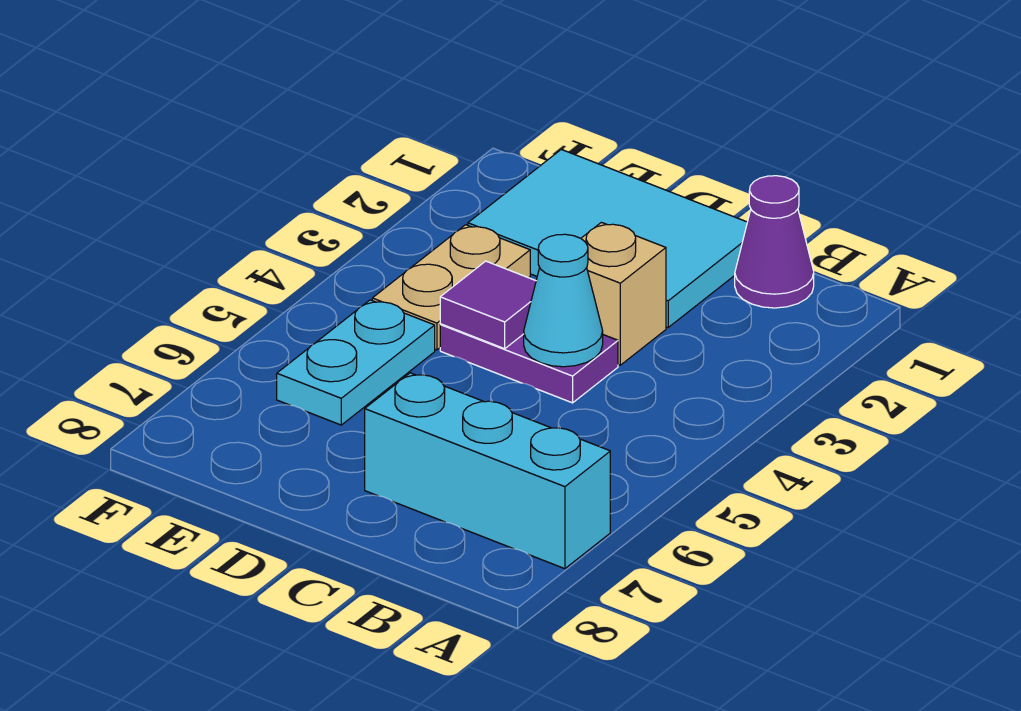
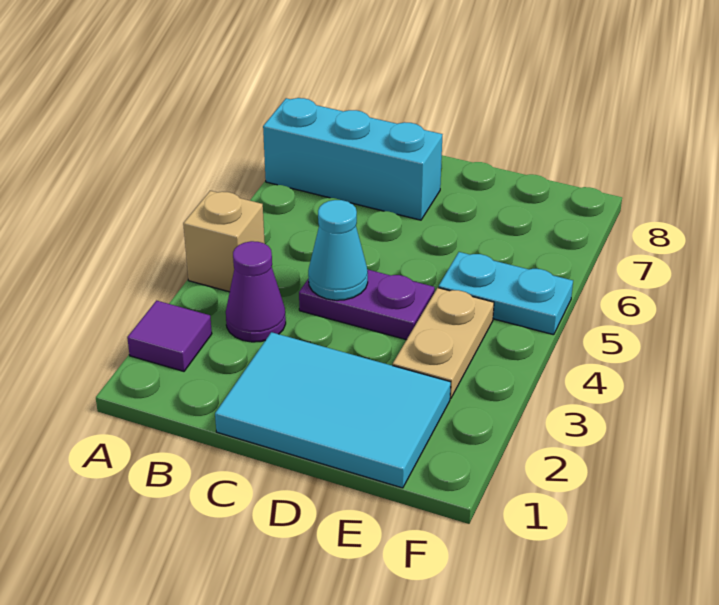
purple cone B1 level 1 -> purple cone B3 level 1
tan brick C3 level 1 -> tan brick A4 level 1
purple tile D4 level 2 -> purple tile A2 level 1
cyan plate E5:E6 level 1 -> cyan plate E5:F5 level 1

